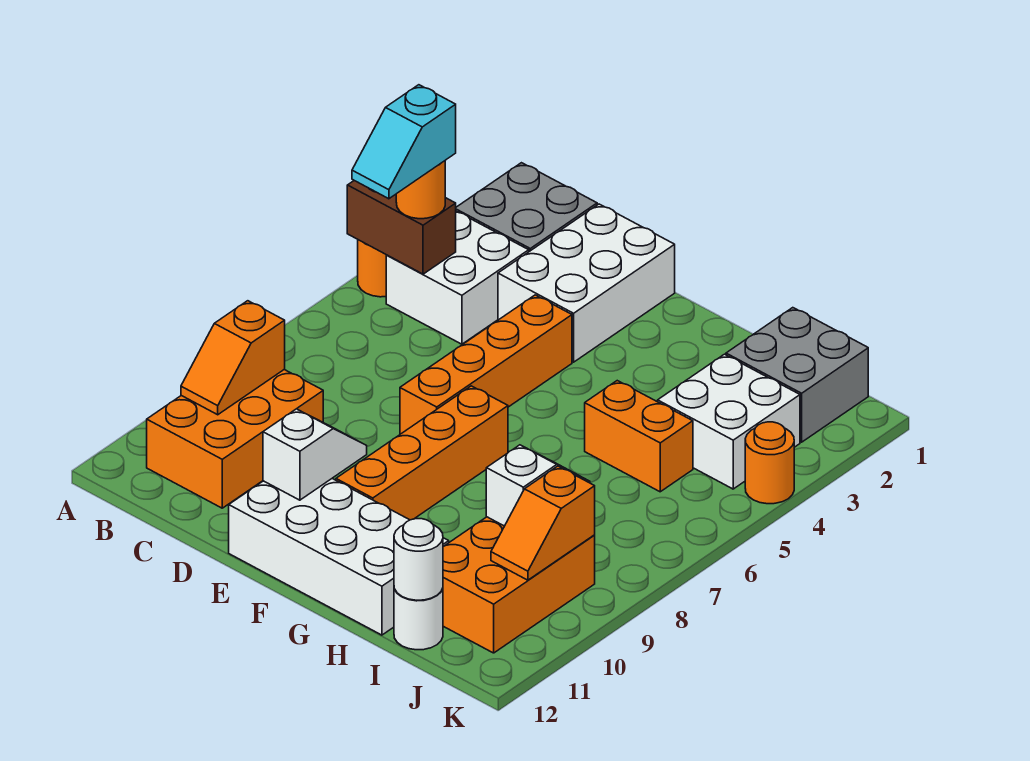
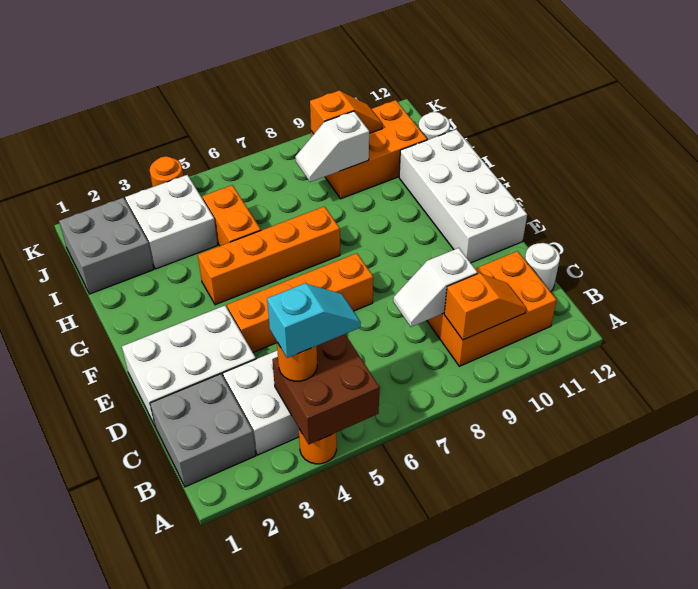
brown brick A4:B4 level 2 -> brown brick A4:B5 level 2
white slope E10:E11 level 2 top 11 -> white slope C8:C9 level 2 top 9
orange brick F7:F10 level 1 -> orange brick G4:G7 level 1
white round brick I12 level 2 -> white round brick C12 level 1

